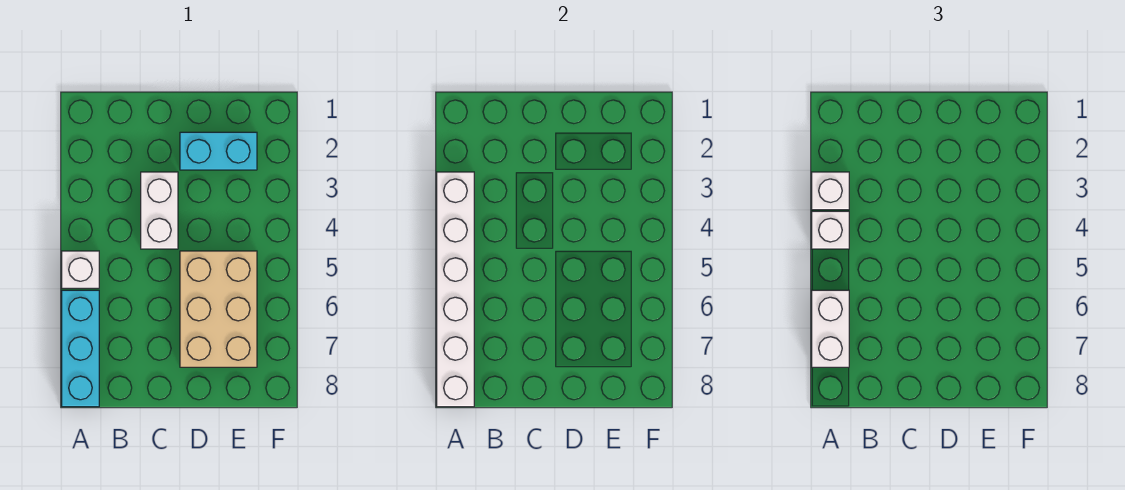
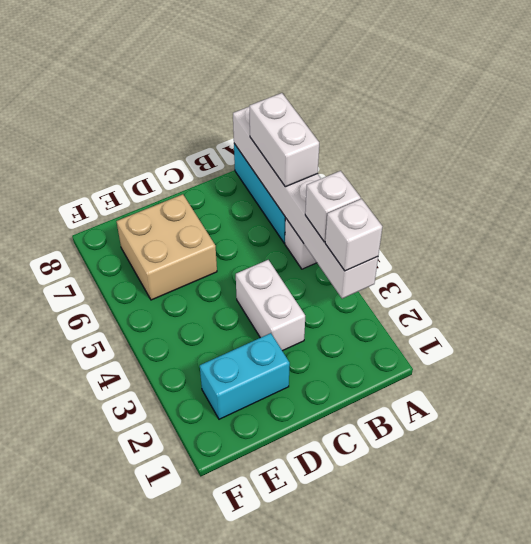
tan brick D5:E7 level 1 -> tan brick D6:E7 level 1

